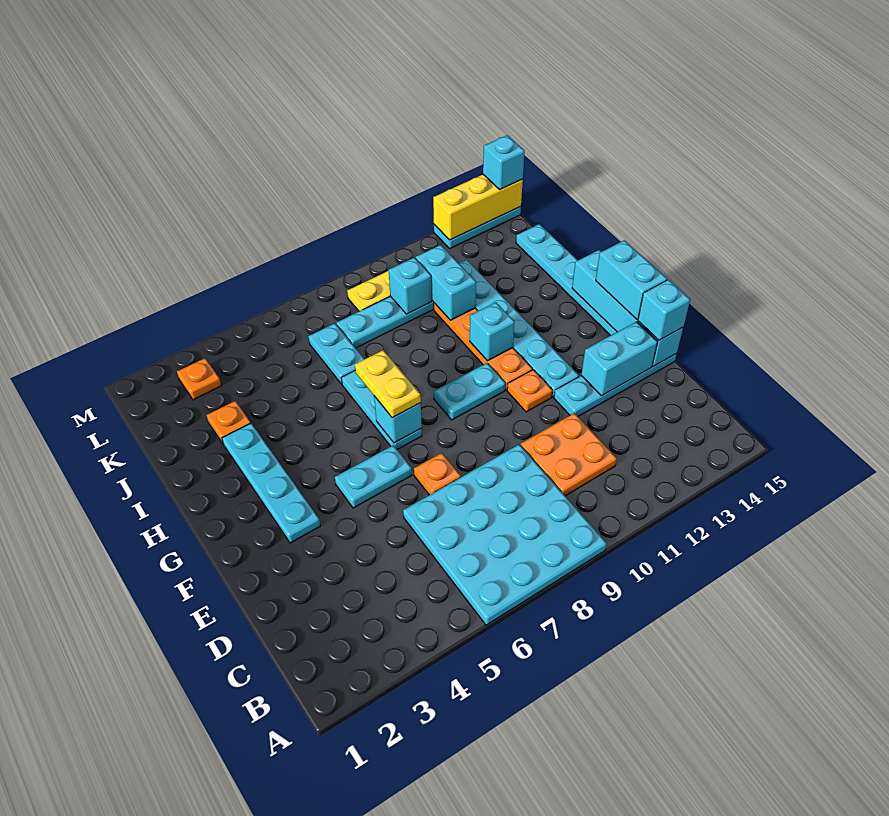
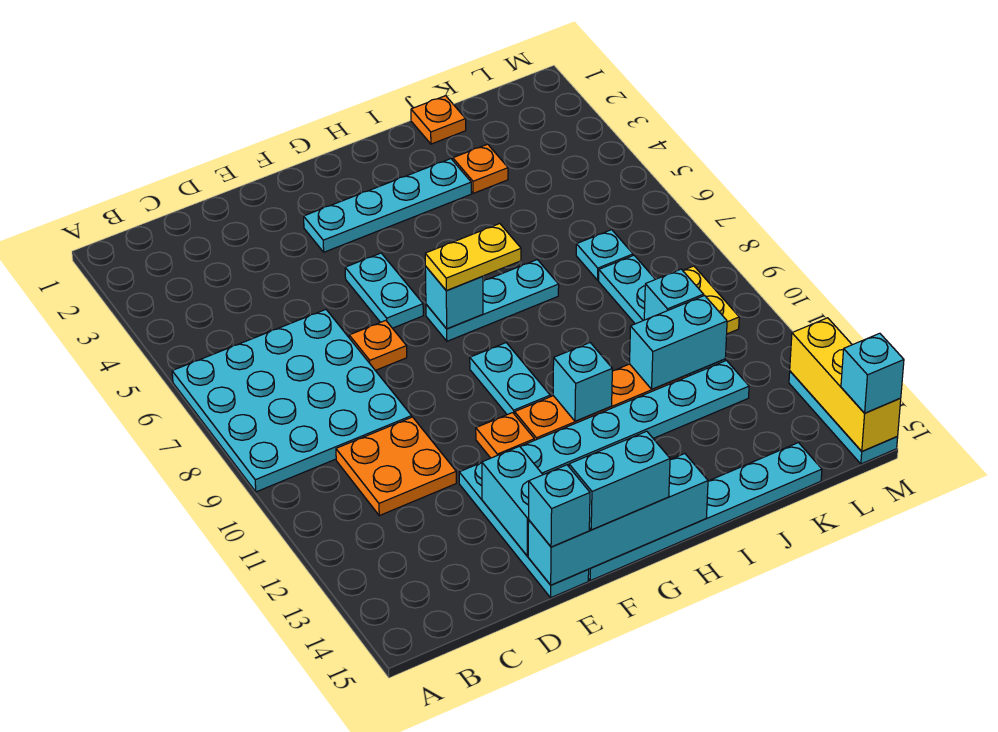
cyan plate J7:K7 level 1 -> cyan plate K7 level 1
orange plate L3 level 1 -> orange plate J1 level 1

